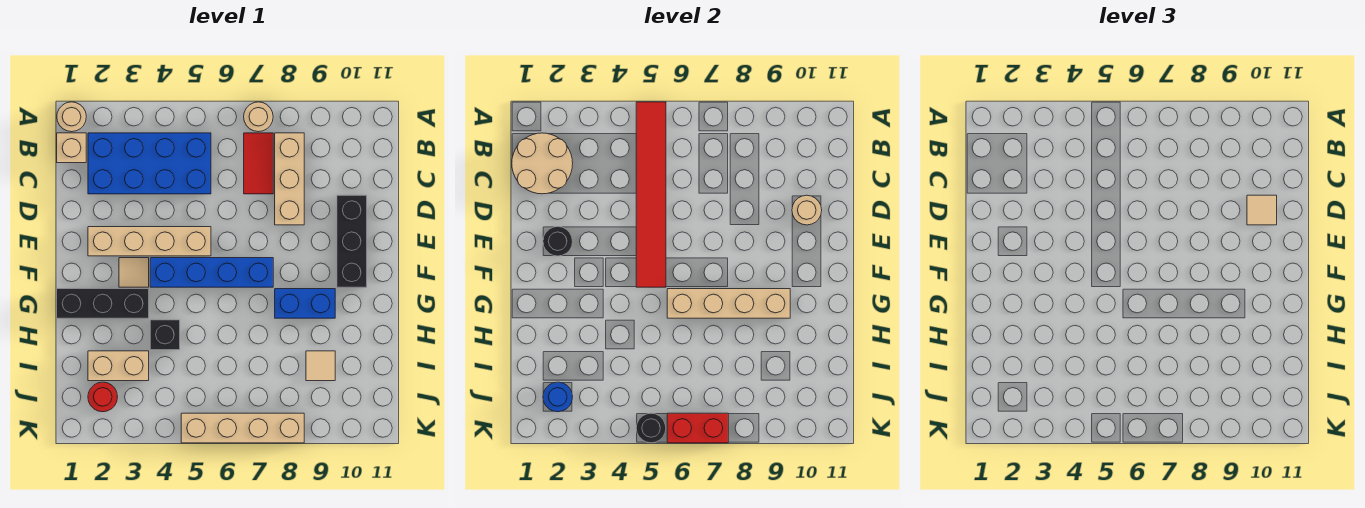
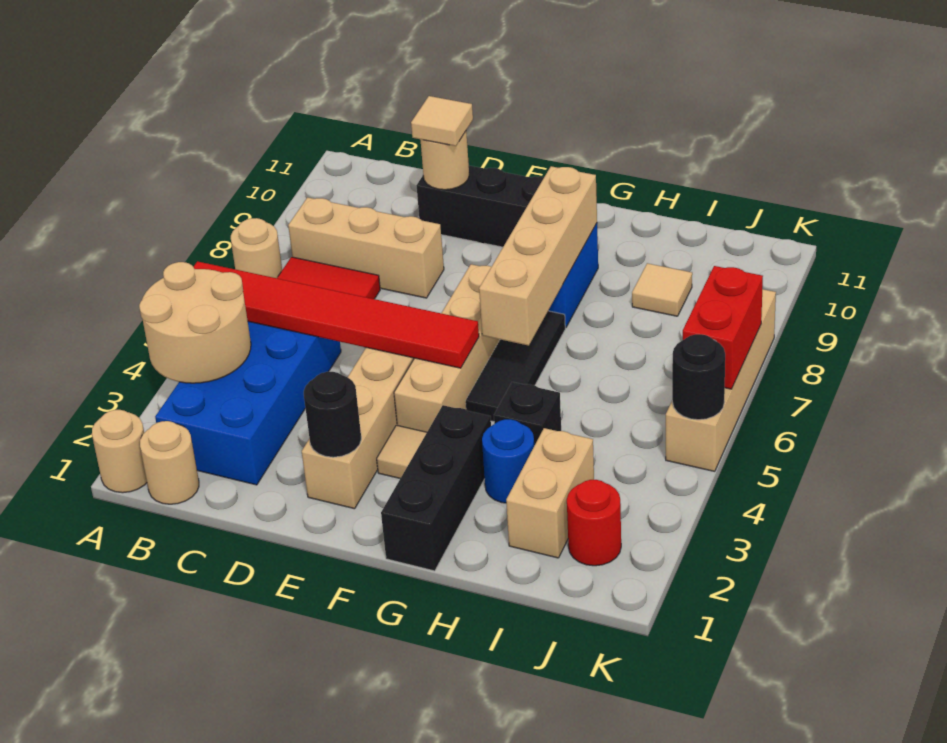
tan brick B1 level 1 -> tan round brick B1 level 1
tan round brick B1:C2 level 2 -> tan round brick A3:B4 level 2
blue brick F4:F7 level 1 -> tan brick F4:F7 level 1
none -> black tile G5:G7 level 1
blue round brick J2 level 2 -> blue round brick H3 level 1

